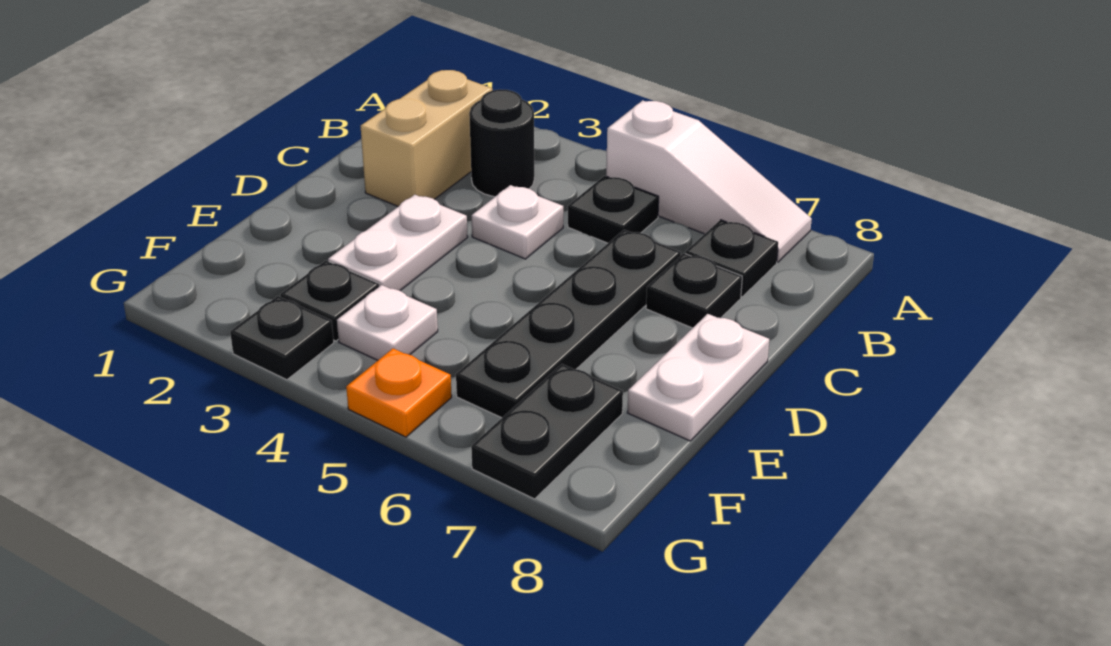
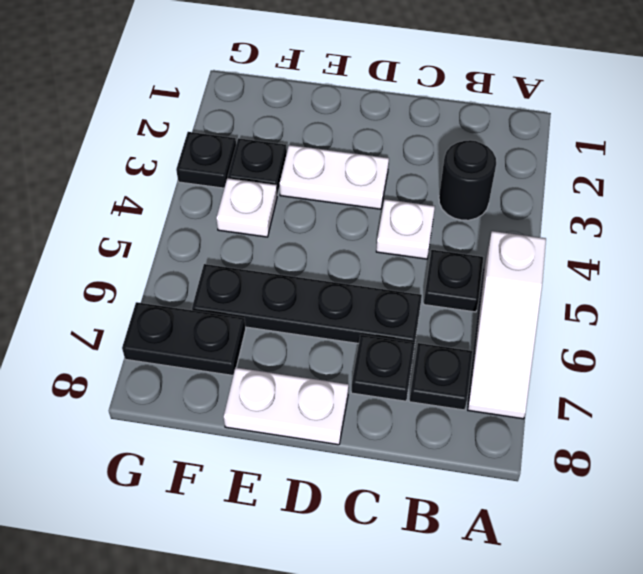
tan brick B2:C2 level 1 -> none
orange plate G5 level 1 -> none

